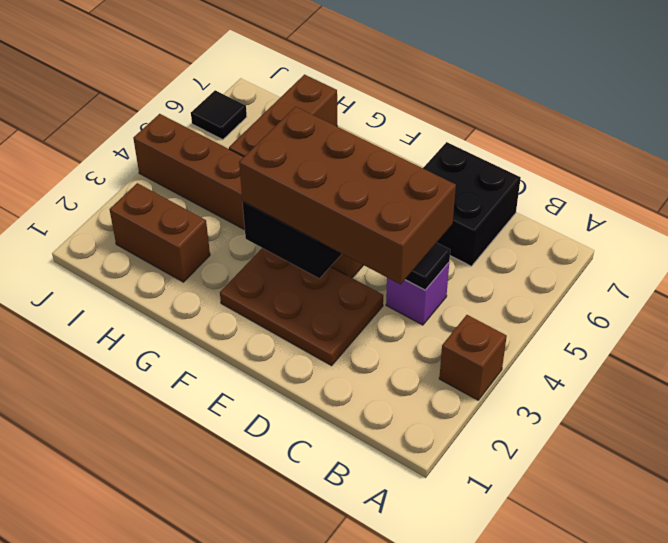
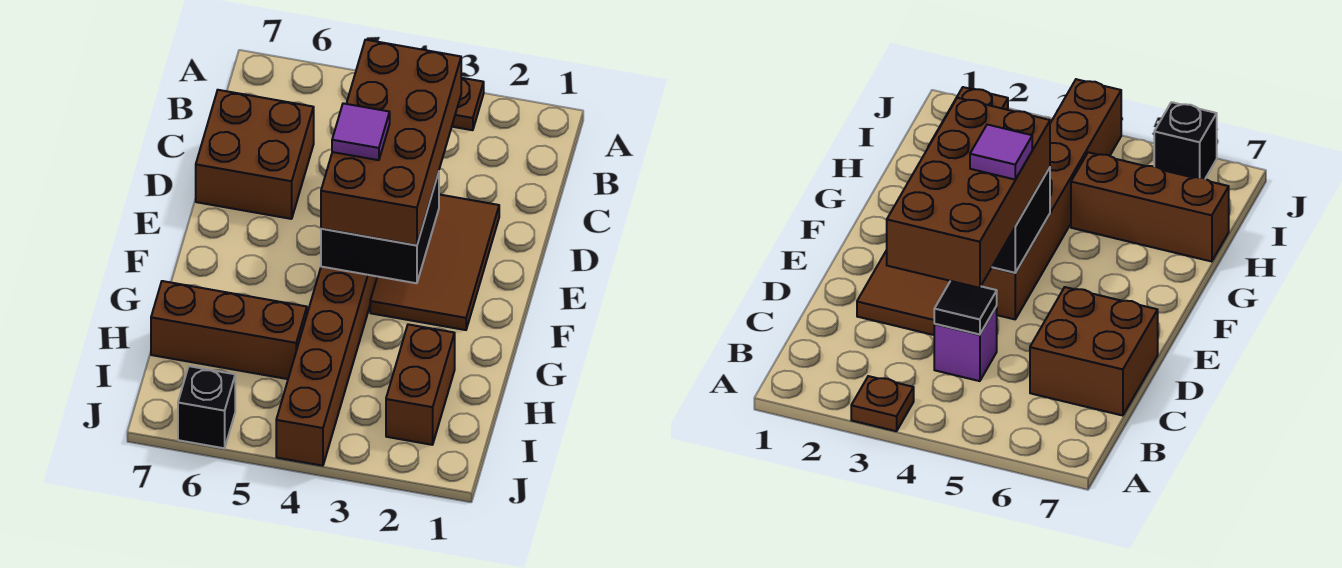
brown brick A3 level 1 -> brown plate A3 level 1
black brick C6:D7 level 1 -> brown brick C6:D7 level 1
brown plate D2:F3 level 1 -> brown tile D2:F3 level 1
none -> purple tile E4 level 4
black tile J6 level 1 -> black brick J6 level 1

